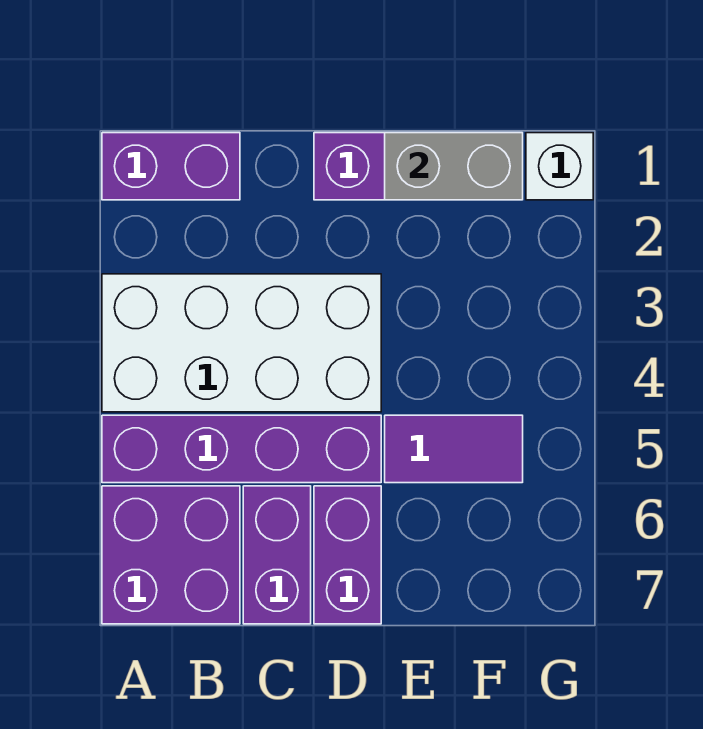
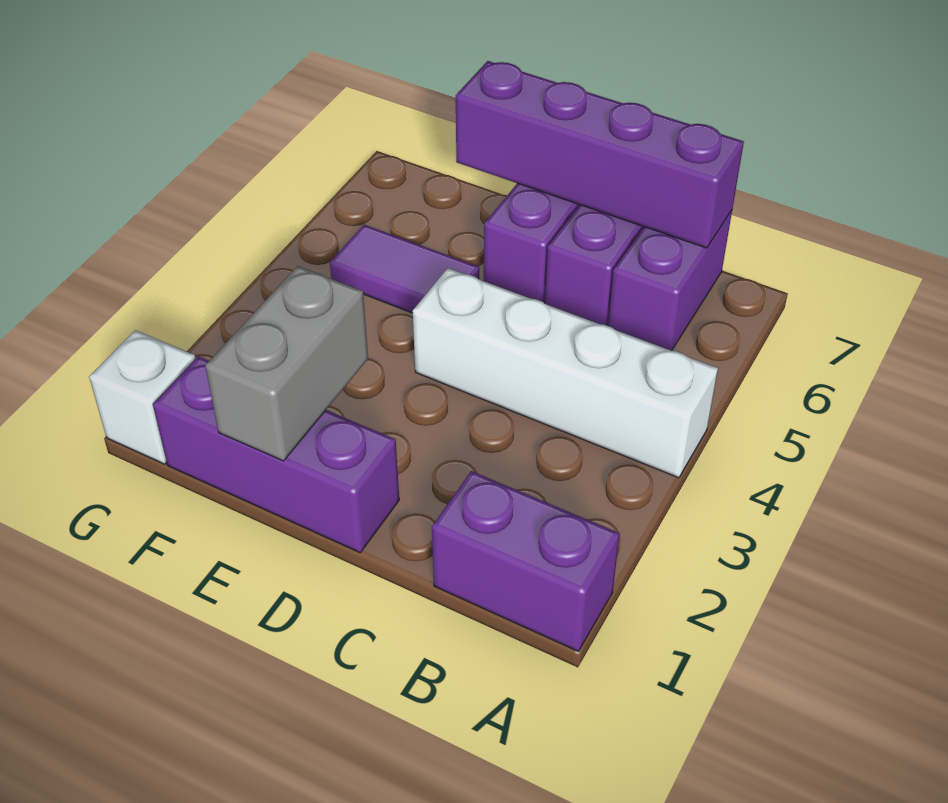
white brick A3:D4 level 1 -> white brick A4:D4 level 1
purple brick A5:D5 level 1 -> purple brick B7:E7 level 2
purple brick A6:B7 level 1 -> purple brick B6:B7 level 1
grey brick E1:F1 level 2 -> grey brick E1:E2 level 2

